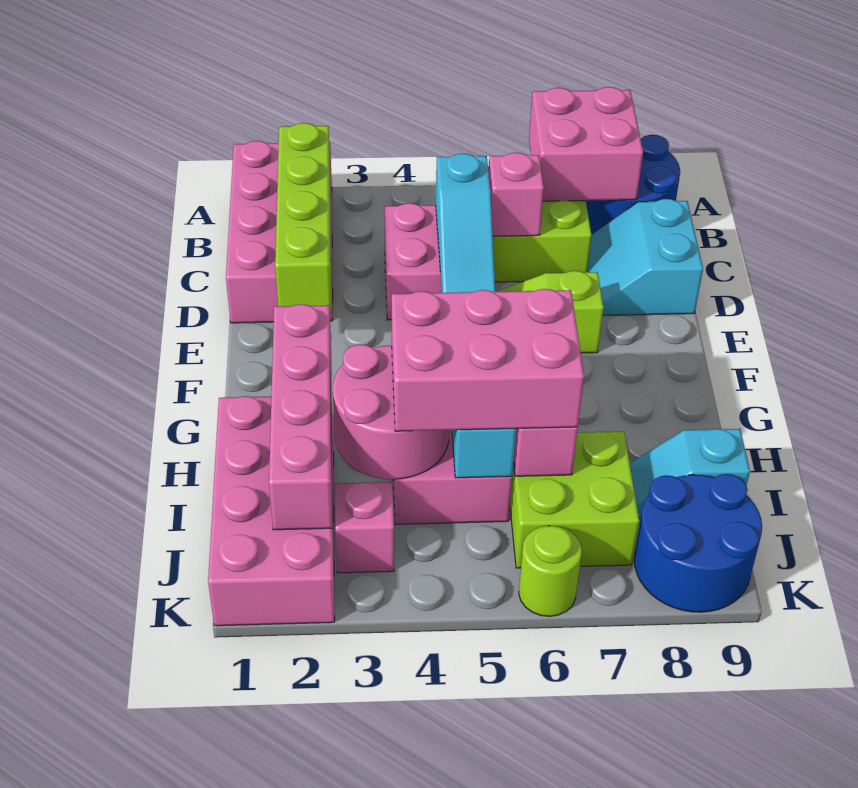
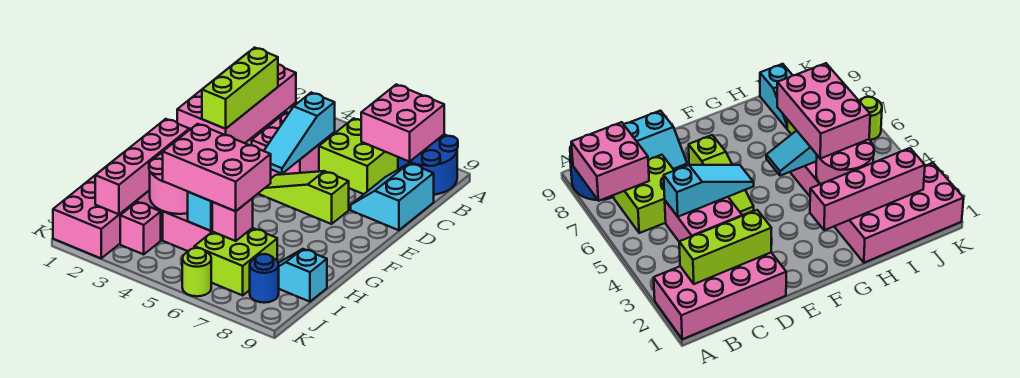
lime brick B2:E2 level 2 -> lime brick B2:D2 level 2
pink brick C6 level 2 -> none
blue round brick J8:K9 level 1 -> blue round brick J8 level 1

